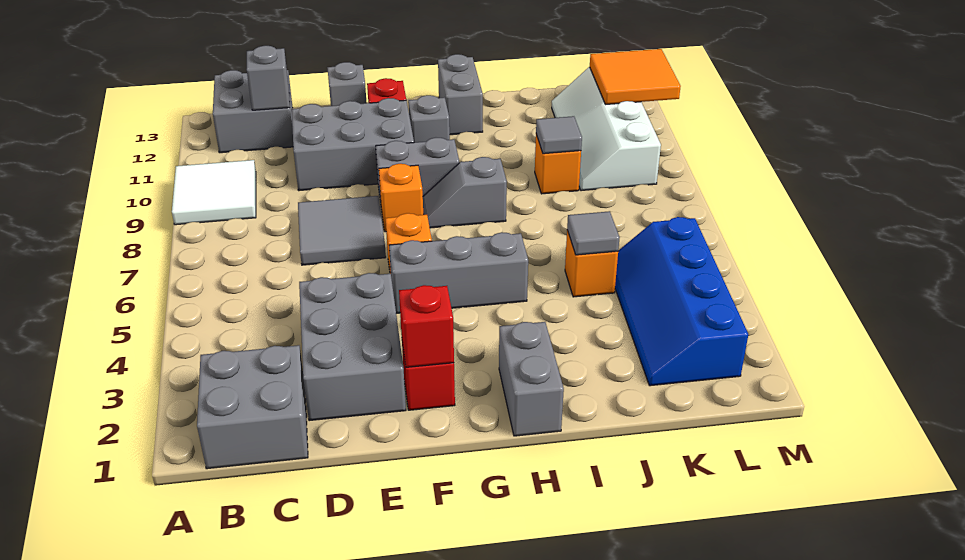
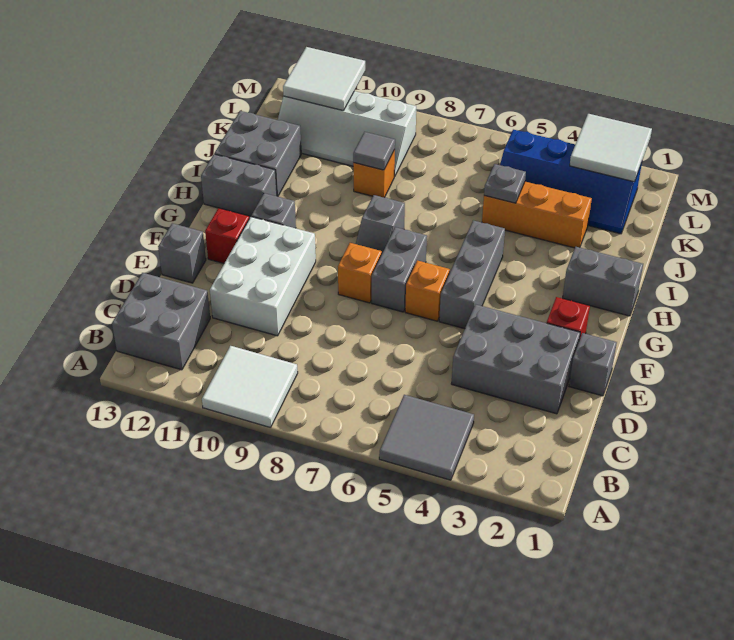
grey brick B1:C2 level 1 -> grey brick I12:J13 level 1
grey brick C12 level 2 -> grey brick E1 level 1
grey tile D7:E8 level 1 -> grey tile A4:B5 level 1
grey brick D10:F11 level 1 -> white brick D10:F11 level 1
red brick F2 level 2 -> none
grey brick F9:G9 level 1 -> grey brick F7:G7 level 1
orange brick J5 level 1 -> orange brick J3:J5 level 1
grey tile J5 level 2 -> grey plate J5 level 2
none -> white tile L2:M3 level 2
orange tile L11:M12 level 2 -> white tile L11:M12 level 2

